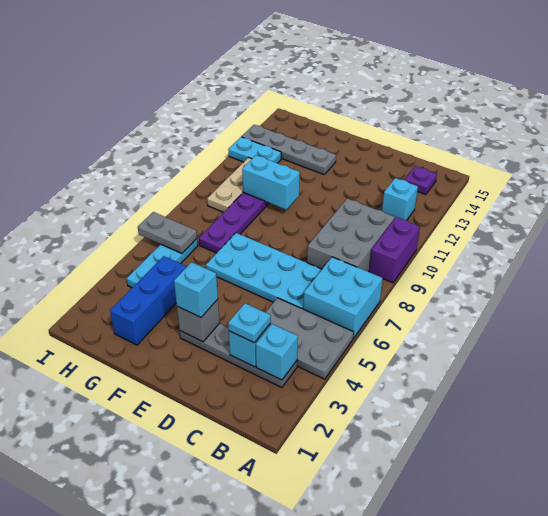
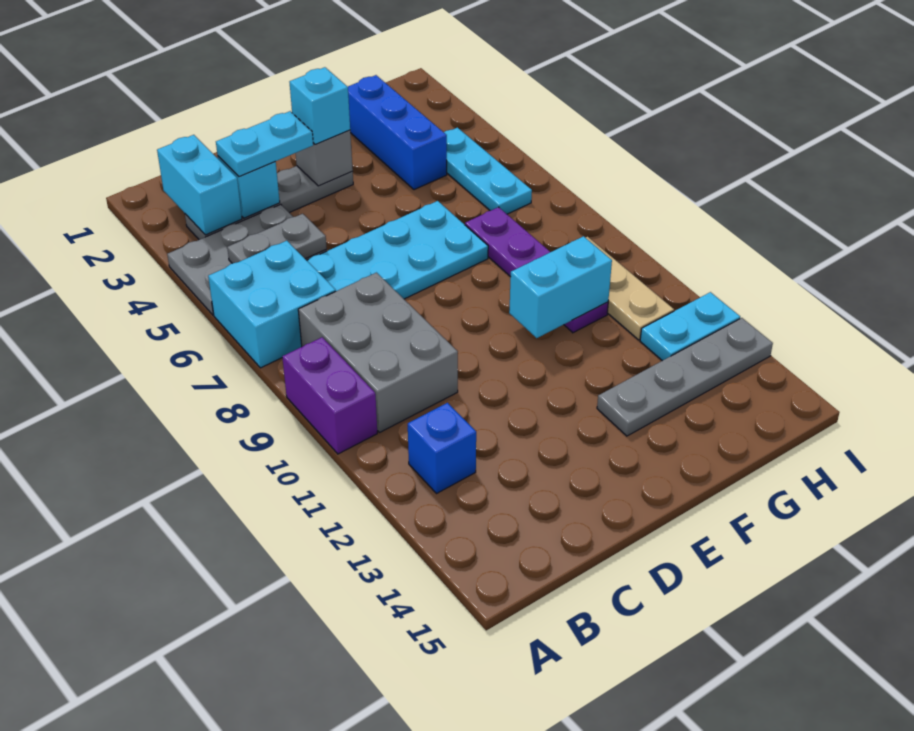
cyan brick B3 level 2 -> cyan brick B2:B3 level 2
cyan brick B12 level 1 -> blue brick B12 level 1
purple plate B14 level 1 -> none
cyan plate C3 level 3 -> cyan plate C3:D3 level 3
grey plate H6:I6 level 2 -> grey plate B5:C5 level 2

